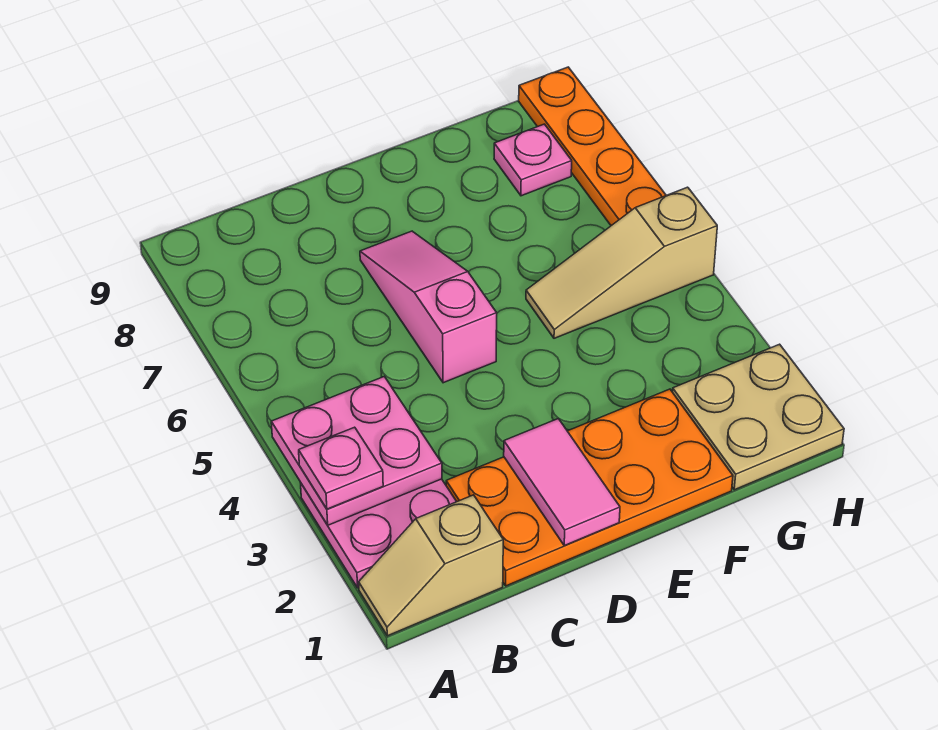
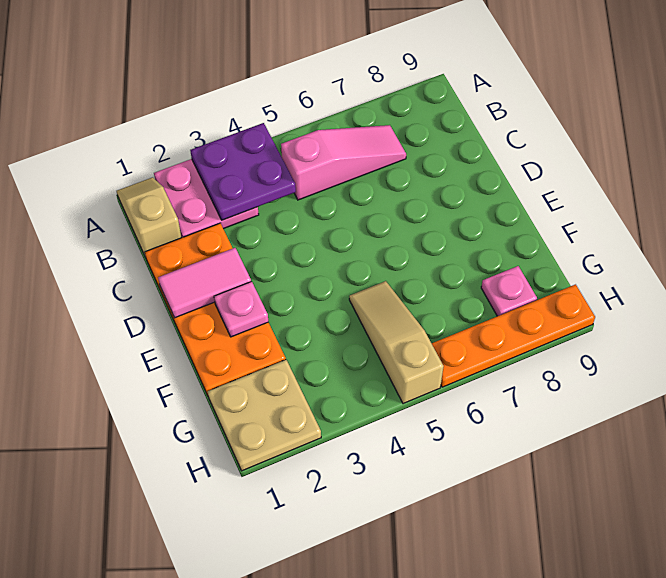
pink plate A3:B4 level 2 -> purple plate A3:B4 level 2
pink plate A3 level 3 -> pink plate E2 level 2
pink slope D5:D7 level 1 top 5 -> pink slope B5:B7 level 1 top 5

